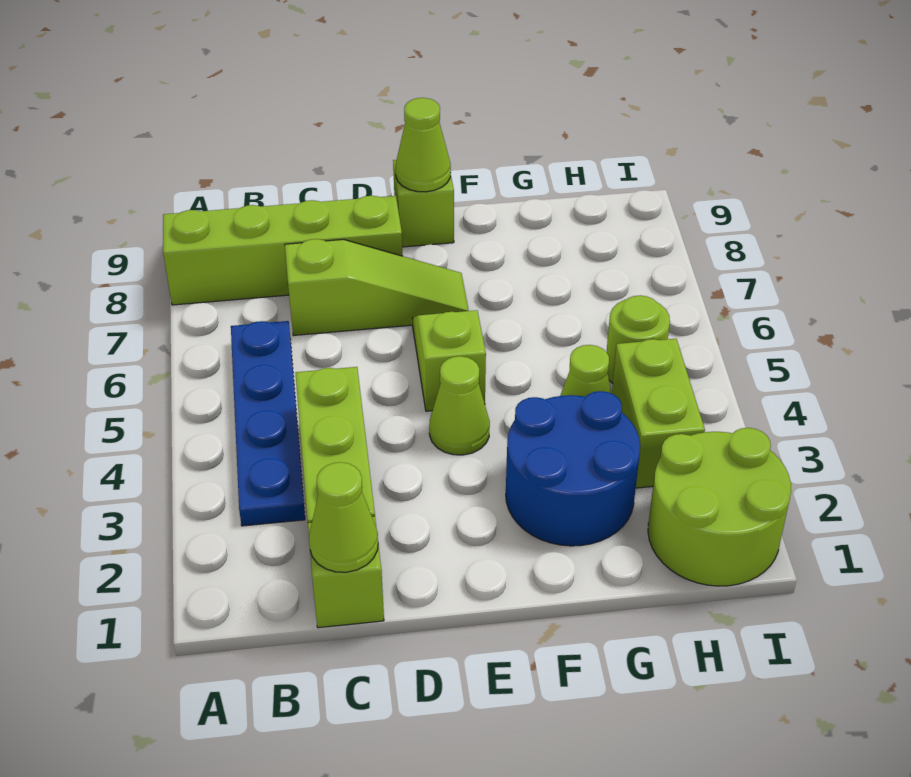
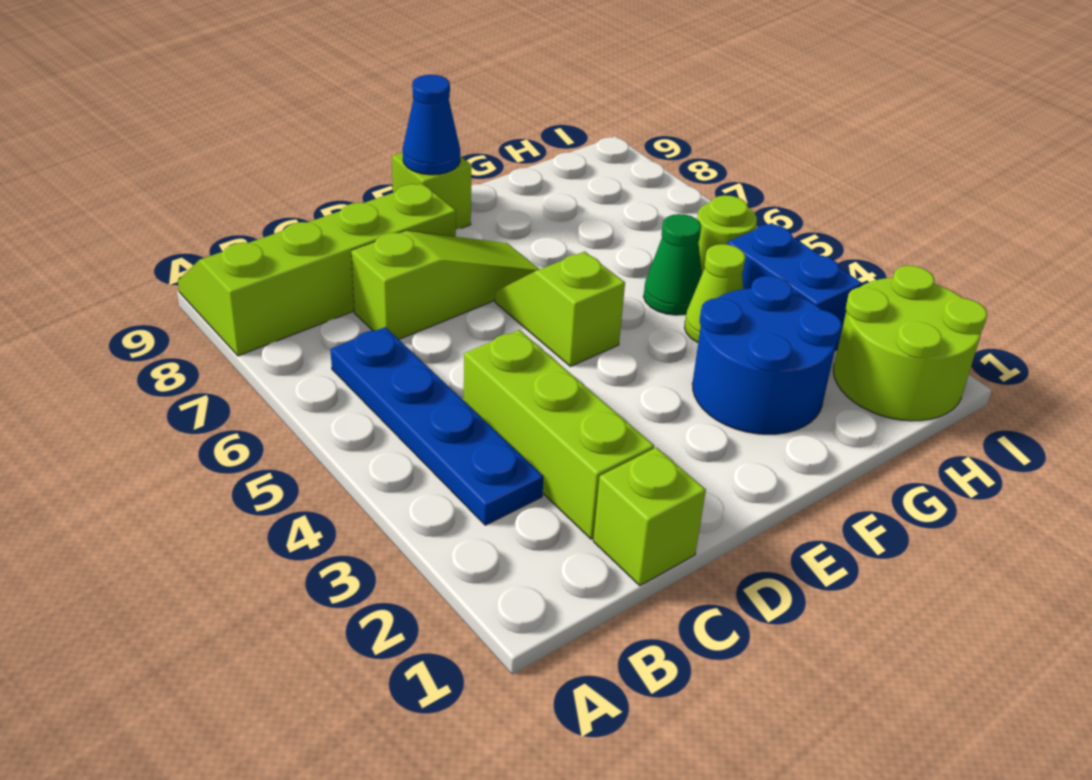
lime cone C1 level 2 -> none
lime cone E4 level 1 -> none
lime cone E9 level 2 -> blue cone E9 level 2
none -> green cone G5 level 1
lime brick H3:H4 level 1 -> blue brick H3:H4 level 1

